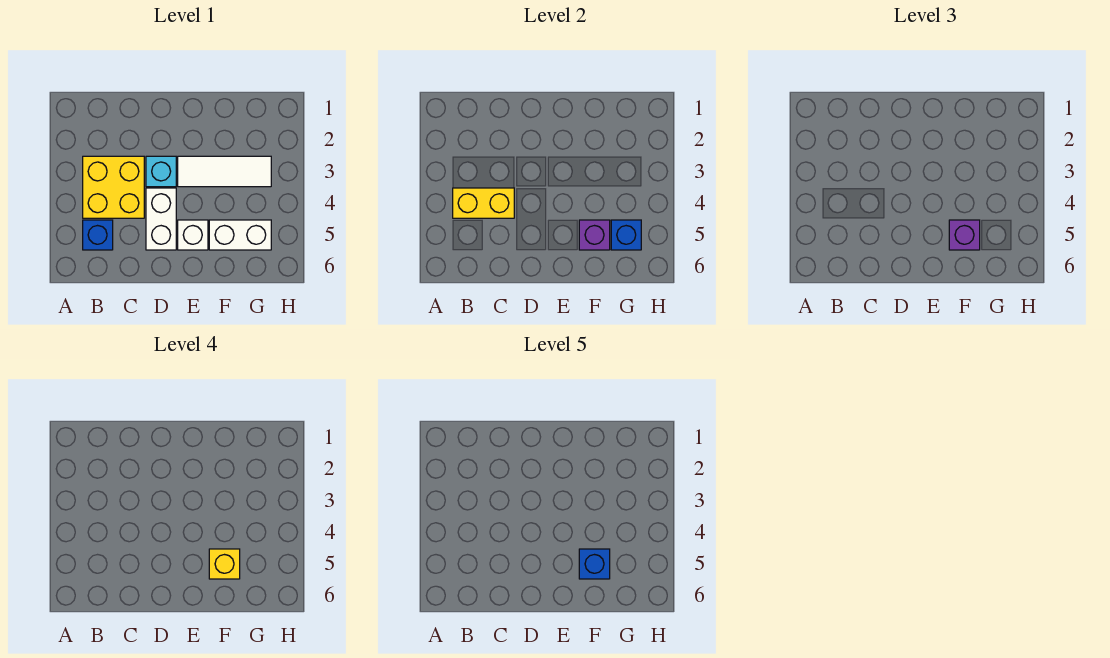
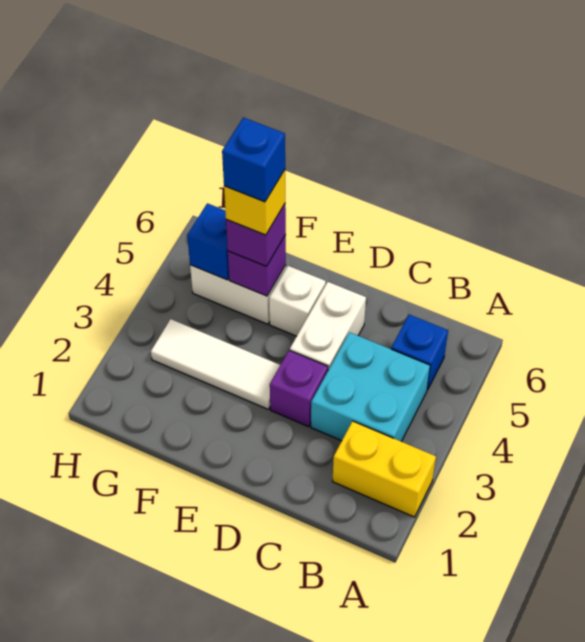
yellow brick B3:C4 level 1 -> cyan brick B3:C4 level 1
yellow brick B4:C4 level 2 -> yellow brick A2:B2 level 1
cyan brick D3 level 1 -> purple brick D3 level 1

